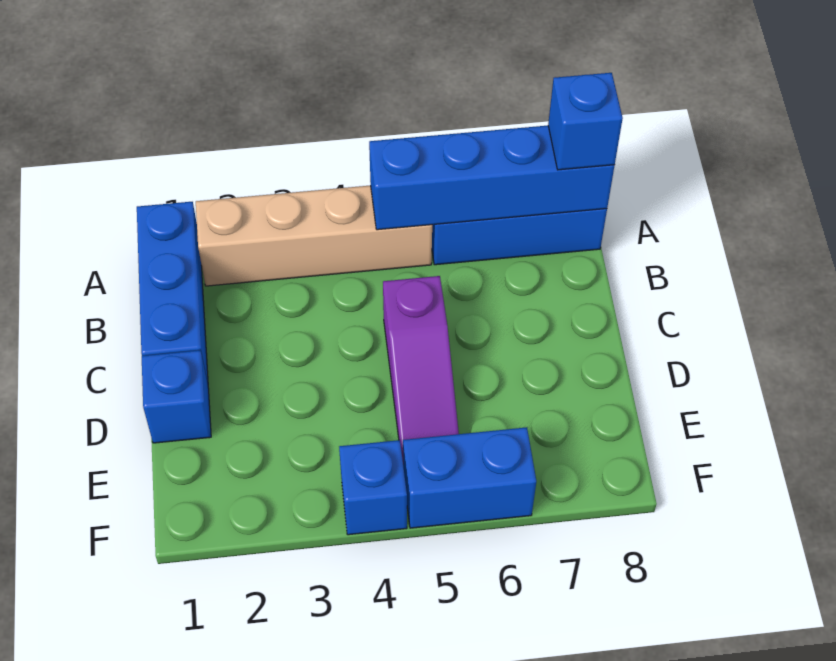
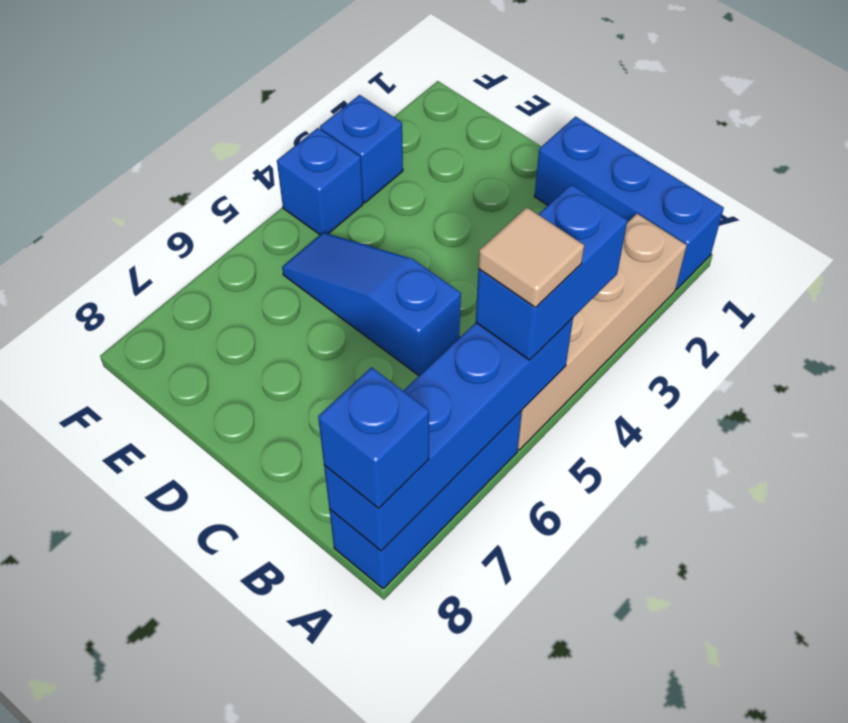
none -> tan tile A5 level 4
purple slope C5:E5 level 1 top C -> blue slope C5:E5 level 1 top C
blue brick D1 level 1 -> blue brick F3 level 1
blue brick F5:F6 level 1 -> blue brick A4:A5 level 3

